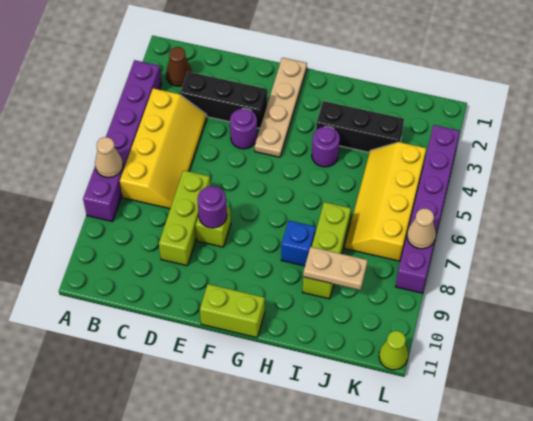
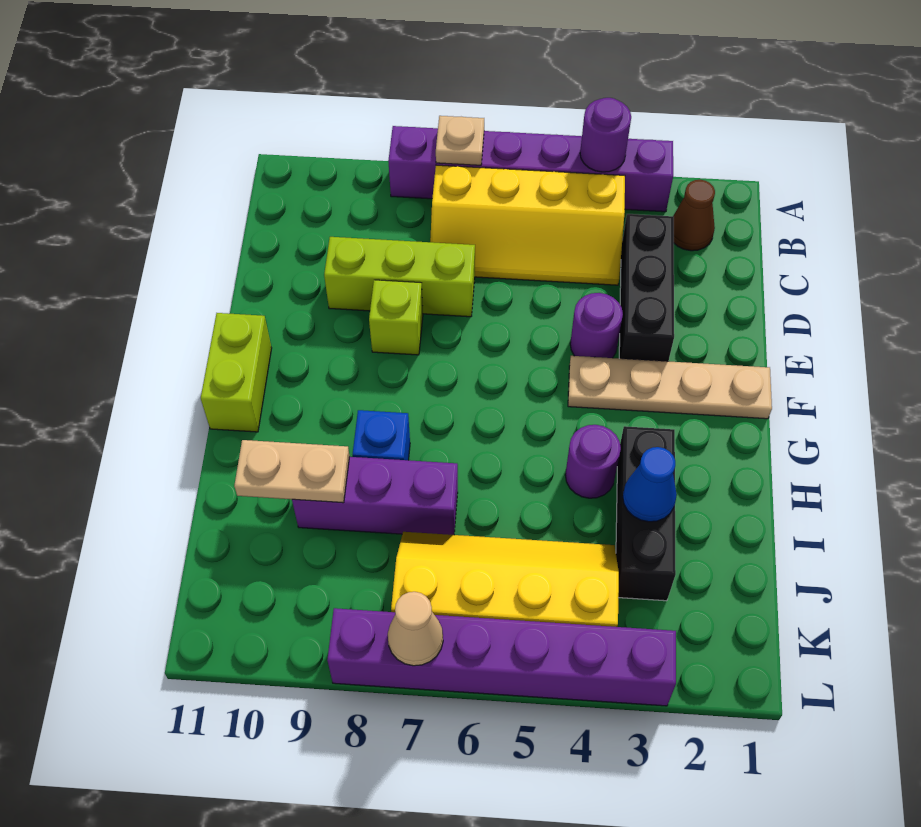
tan cone A7 level 2 -> tan plate A7 level 2
purple round brick E8 level 2 -> purple round brick A4 level 2
none -> blue cone I3 level 2
lime brick I7:I9 level 1 -> purple brick I7:I9 level 1
tan plate I9:J9 level 2 -> tan plate I9:I10 level 2
lime cone L11 level 1 -> none

